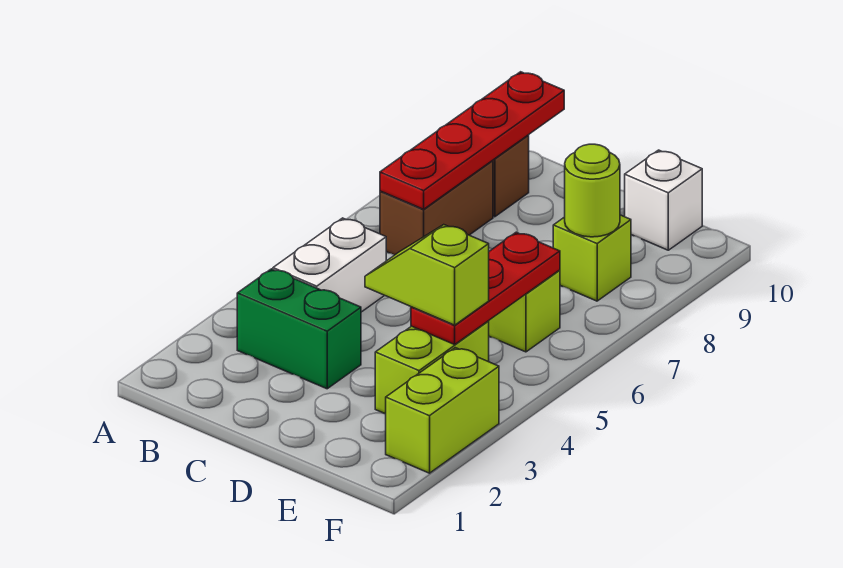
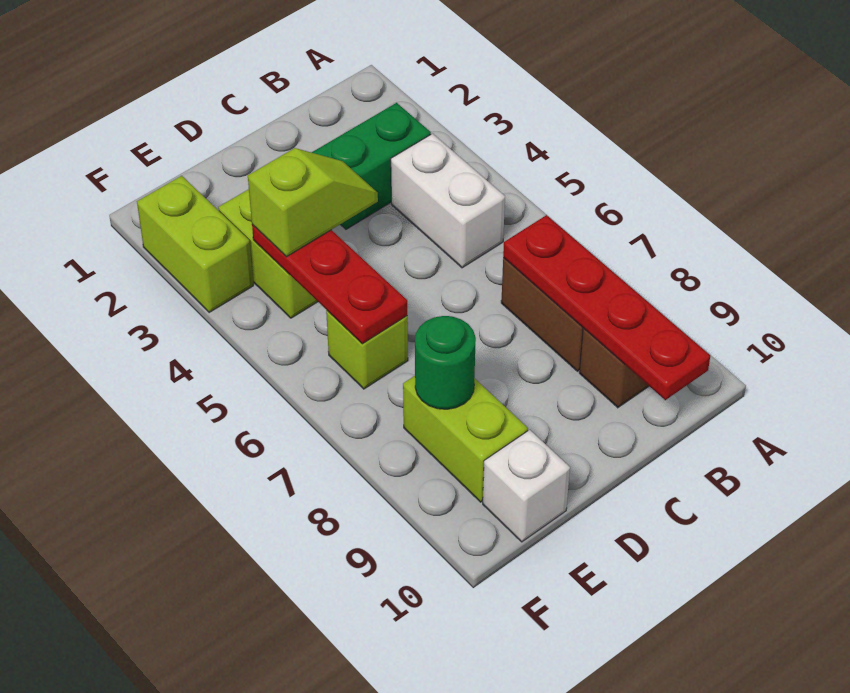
lime brick E8 level 1 -> lime brick E8:E9 level 1
lime round brick E8 level 2 -> green round brick E8 level 2

